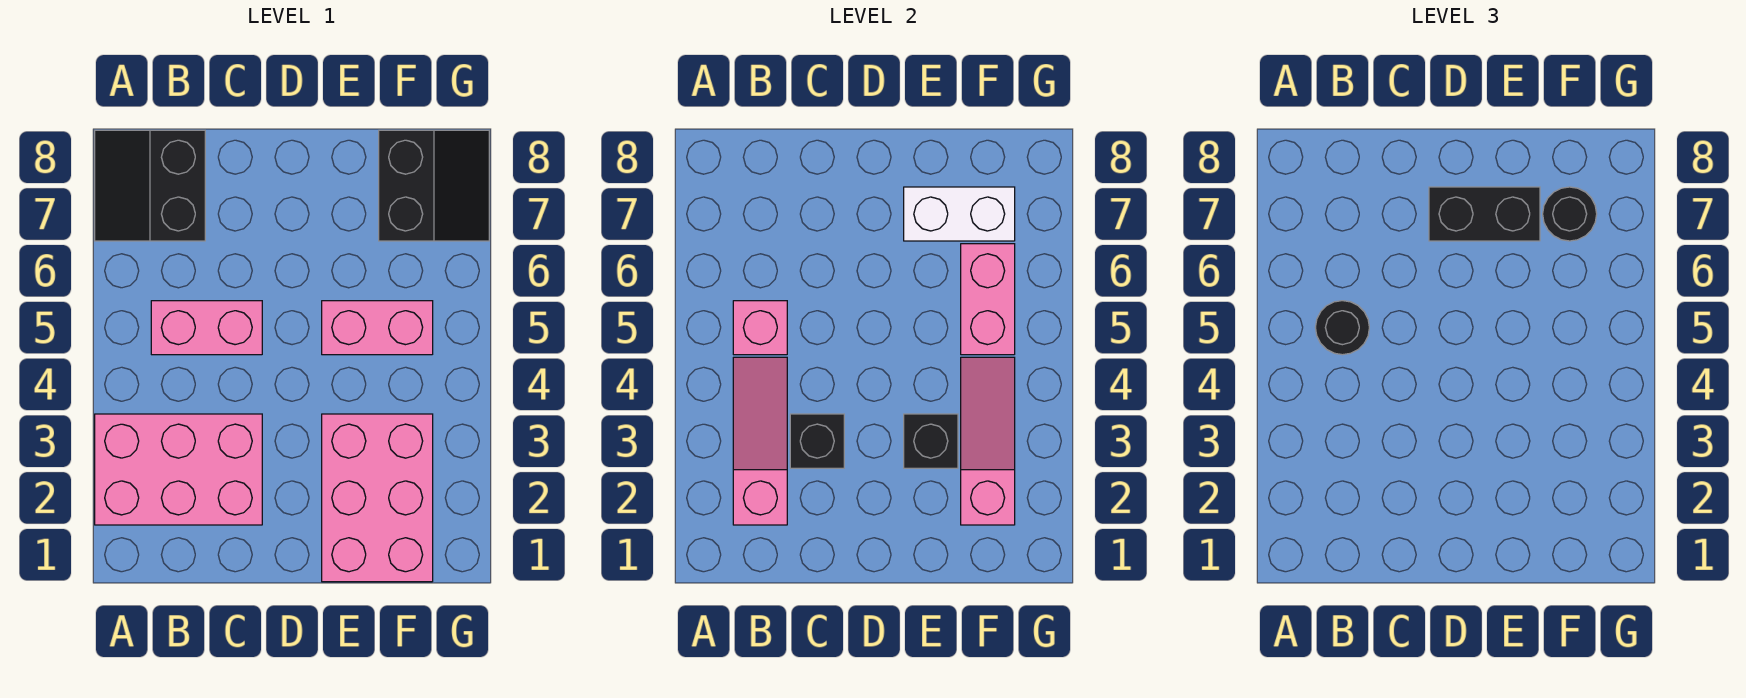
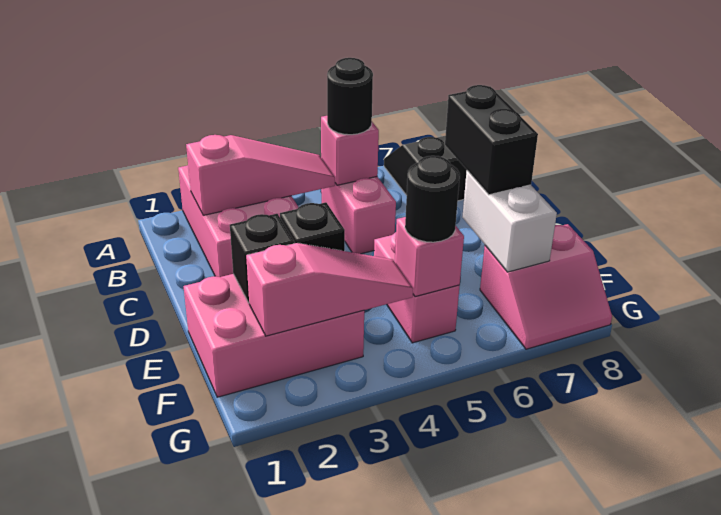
black brick C3 level 2 -> black brick E2 level 2
pink brick F5:F6 level 2 -> pink brick F5 level 2
black slope F7:G8 level 1 top F -> pink slope F7:G8 level 1 top F
black round brick F7 level 3 -> black round brick F5 level 3

